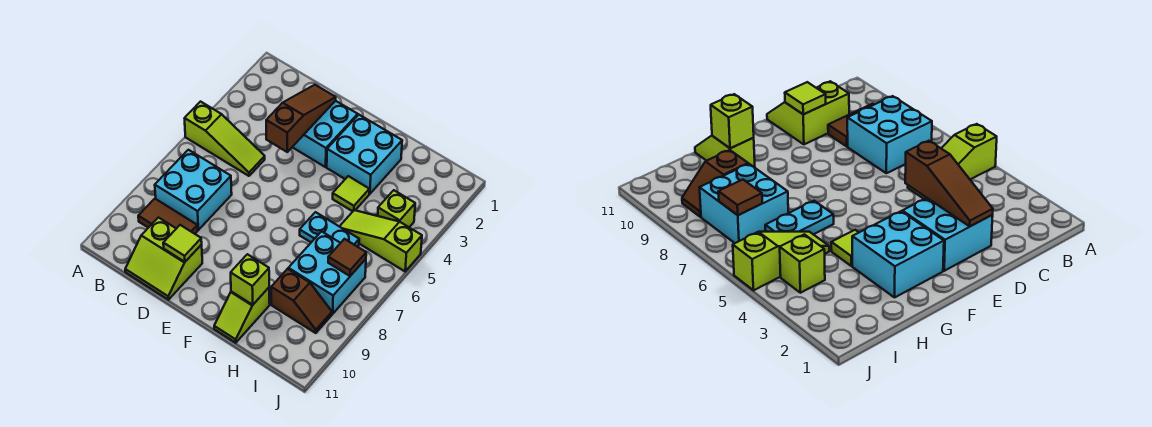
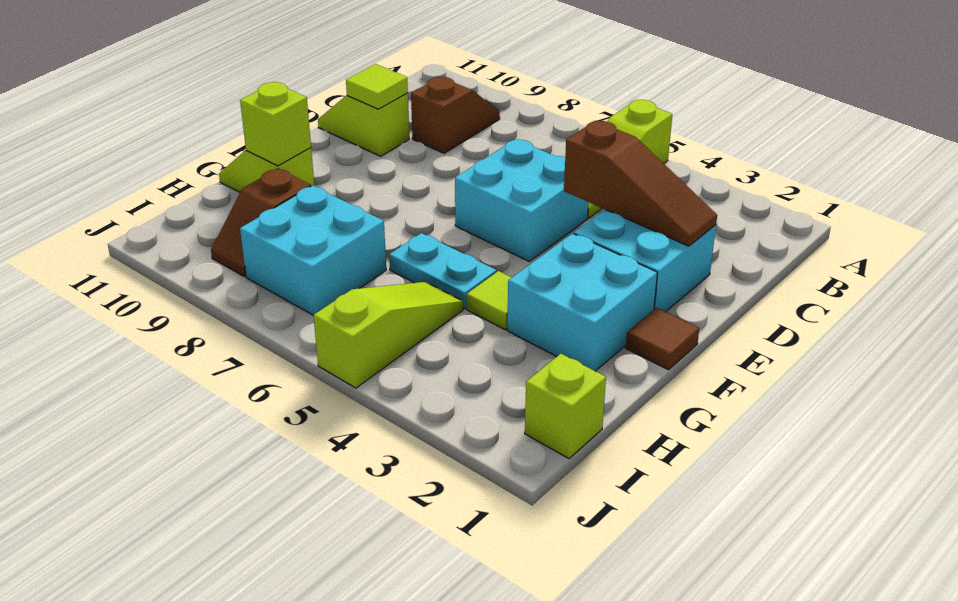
cyan brick B7:C8 level 1 -> cyan brick D5:E6 level 1
brown tile B9:C9 level 1 -> brown slope B9:C9 level 1 top C
lime slope C10:D11 level 1 top 10 -> lime slope D10:D11 level 1 top 10
cyan plate G6:H6 level 1 -> cyan plate G5:G6 level 1
lime brick I4 level 1 -> lime brick I1 level 1
brown tile I7 level 2 -> brown tile F1 level 1

